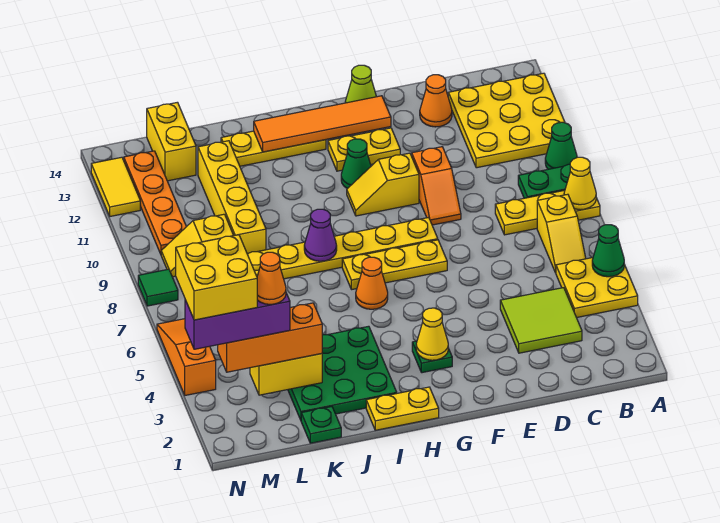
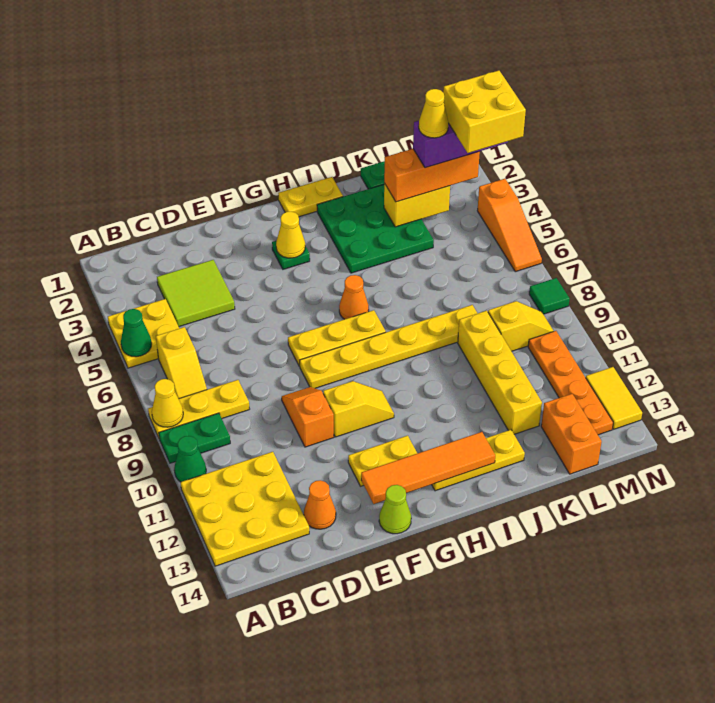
yellow slope B6:B7 level 1 top 7 -> yellow slope B6:B7 level 1 top 6
green cone G11 level 1 -> none
purple cone I8 level 2 -> none
orange cone L3 level 5 -> yellow cone L3 level 5
yellow brick L13:L14 level 1 -> orange brick L13:L14 level 1

